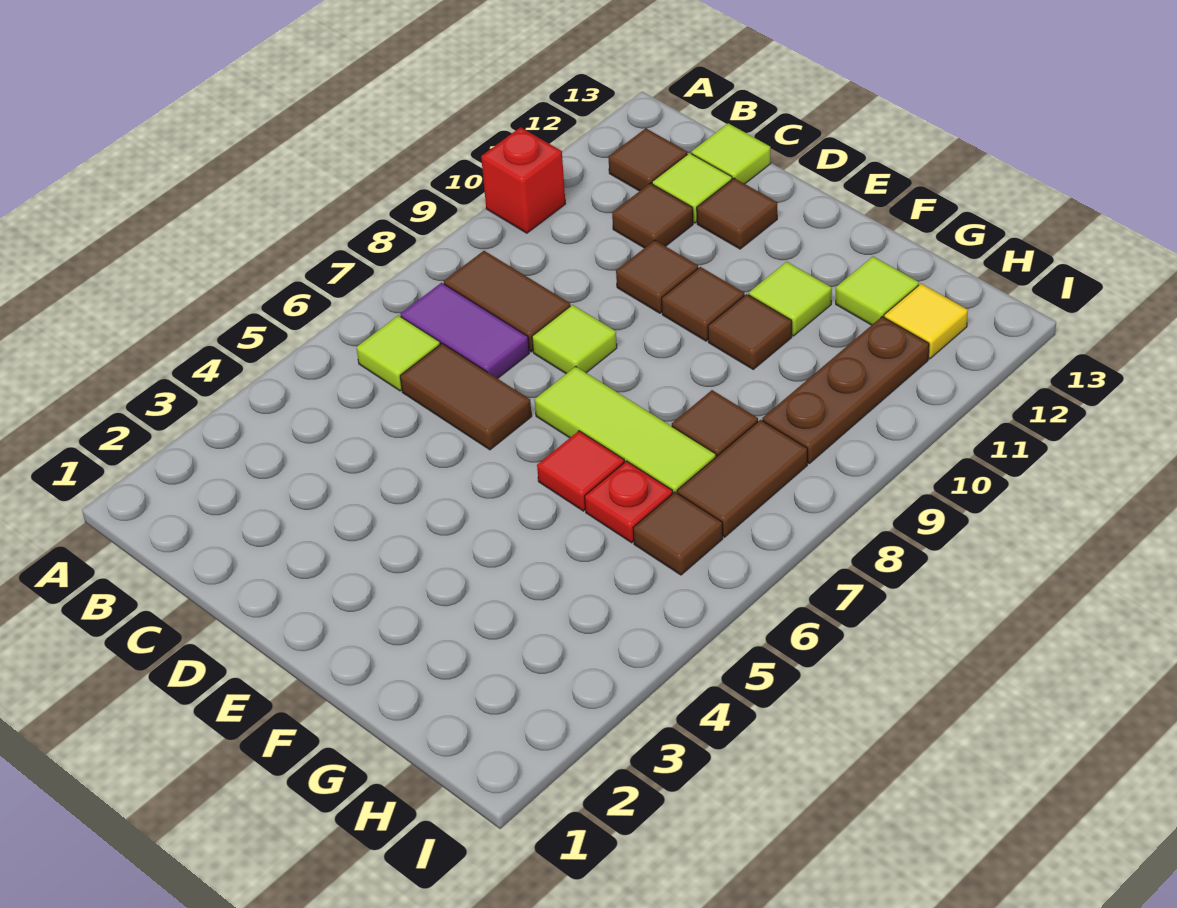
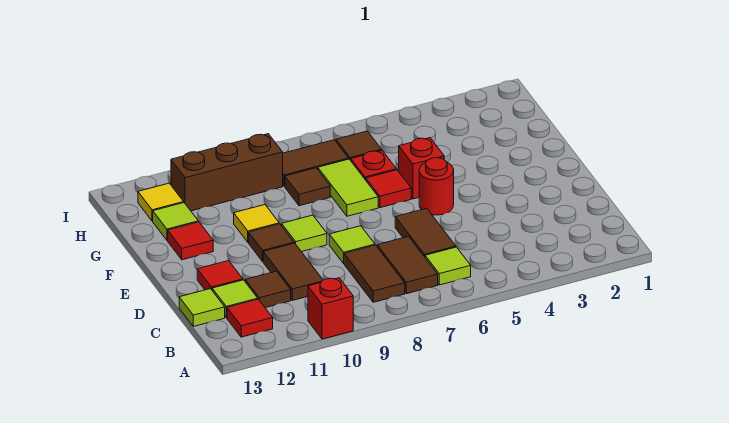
purple tile B7:C7 level 1 -> brown tile B7:C7 level 1
brown tile B12 level 1 -> red tile B12 level 1
brown tile D10 level 1 -> brown tile C10:D10 level 1
brown tile D12 level 1 -> red tile D12 level 1
none -> red round brick E5 level 1
lime tile E7:G7 level 1 -> lime tile F7:G7 level 1
none -> red brick F5 level 1
brown tile F10 level 1 -> yellow tile F10 level 1
lime tile F11 level 1 -> lime tile E9 level 1
none -> red tile F12 level 1
brown plate H9:H11 level 1 -> brown brick H9:H11 level 1

